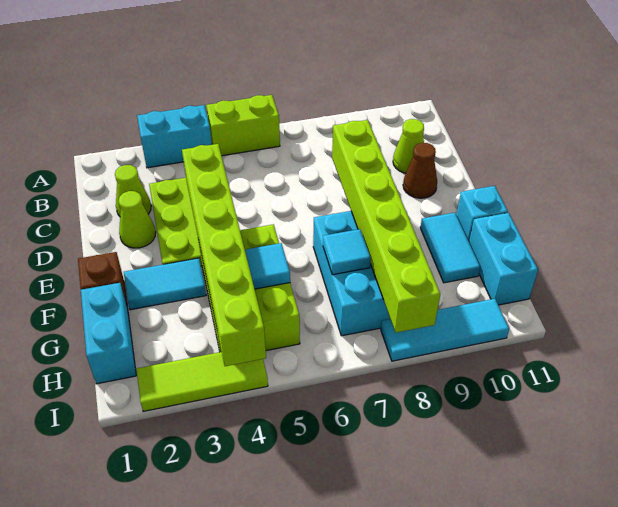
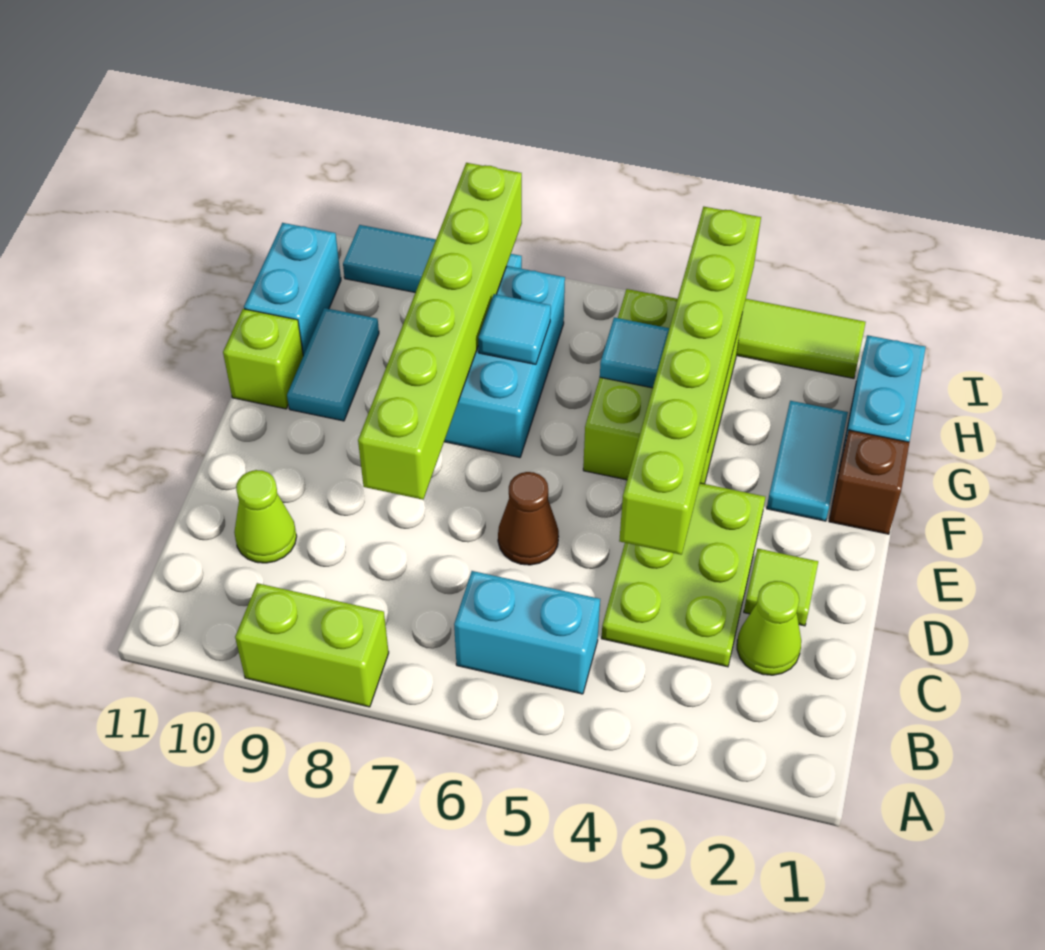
cyan brick A3:A4 level 1 -> cyan brick B5:B6 level 1
lime brick A5:A6 level 1 -> lime brick A8:A9 level 1
lime cone D2 level 1 -> lime tile D2 level 1
brown cone D10 level 1 -> brown cone D6 level 1
cyan tile F2:F3 level 1 -> cyan tile F2:G2 level 1
cyan brick F11 level 1 -> lime brick F11 level 1

